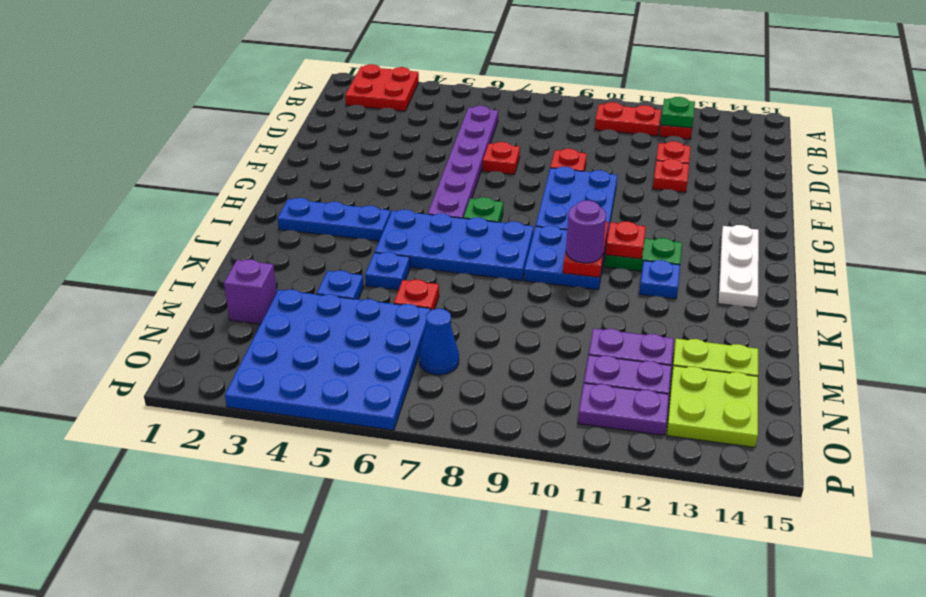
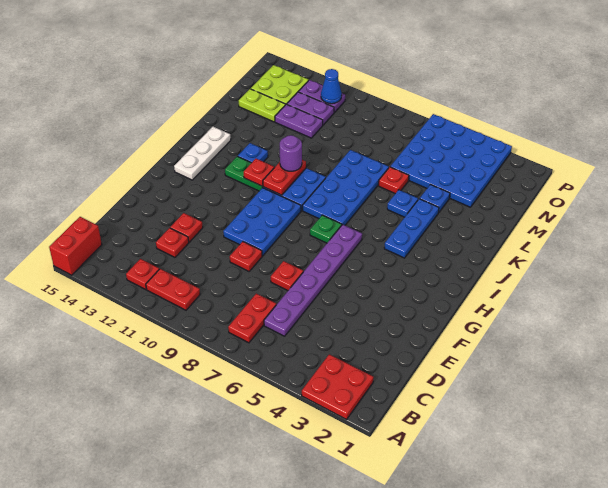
none -> red brick A15:B15 level 1
none -> red plate B7:C7 level 1
green plate B12 level 2 -> none
blue plate I2:I4 level 1 -> blue plate I4:K4 level 1
blue plate I5:J8 level 1 -> blue plate I7:L8 level 1
purple brick M2 level 1 -> none
blue cone N7 level 1 -> blue cone O11 level 2

